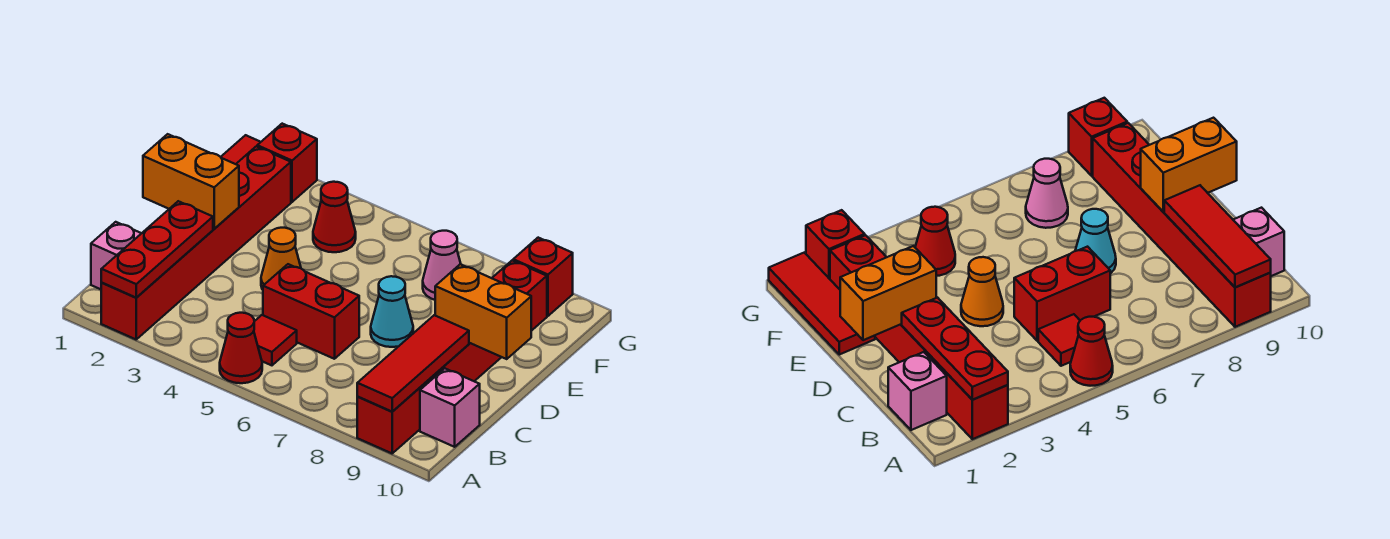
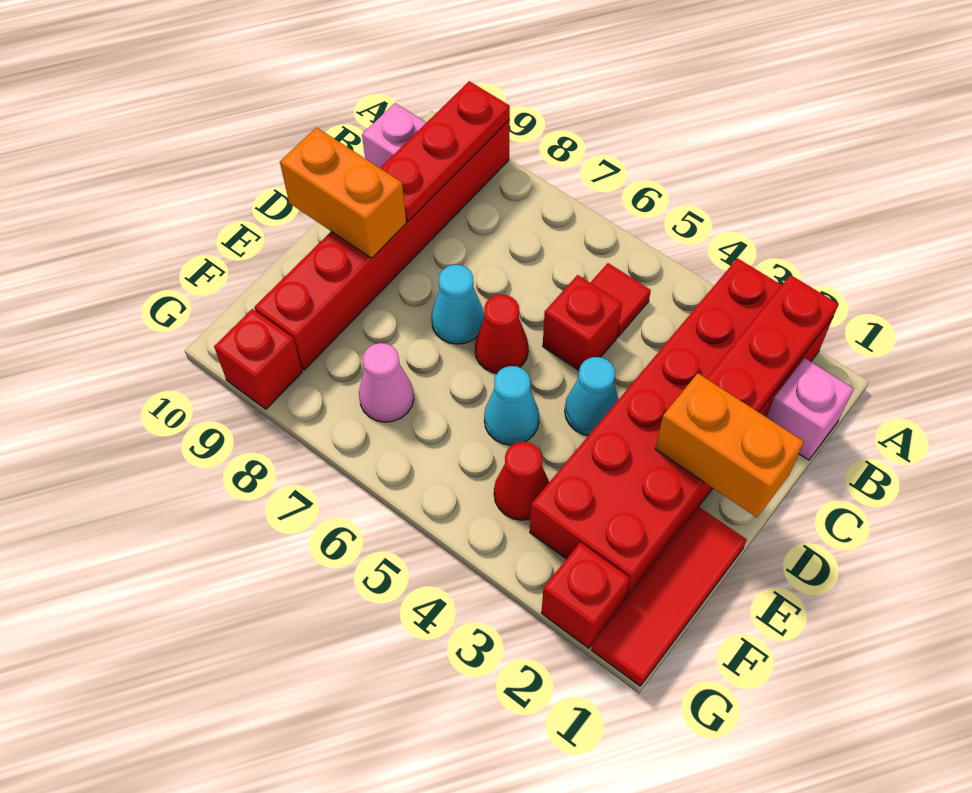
red brick A2:F2 level 1 -> red brick A2:F3 level 1
red cone A5 level 1 -> red cone D6 level 1
red tile A9:C9 level 2 -> red plate A9:C9 level 2
red brick C5:C6 level 1 -> red brick C5 level 1
orange cone D4 level 1 -> cyan cone D4 level 1
none -> cyan cone E5 level 1

